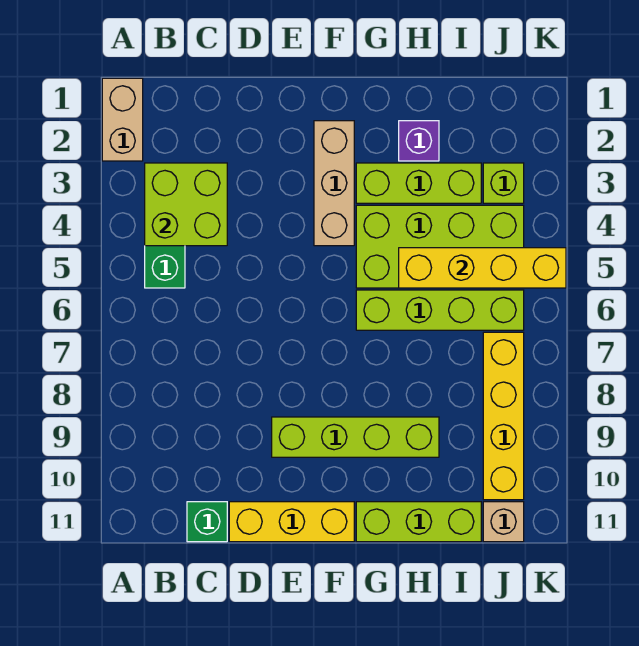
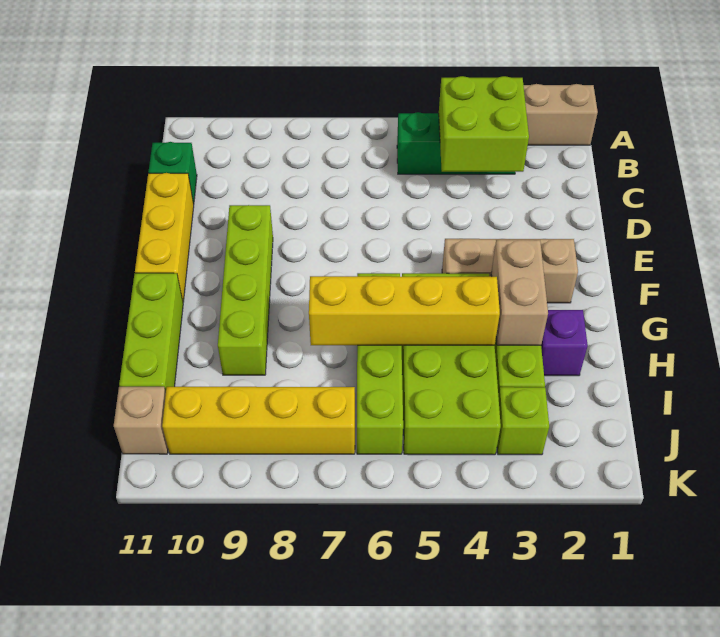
none -> tan brick G3:H3 level 2
yellow brick H5:K5 level 2 -> yellow brick H4:H7 level 2

